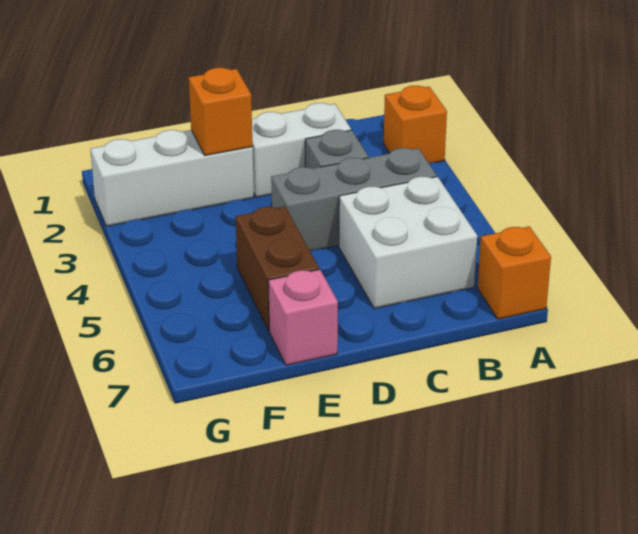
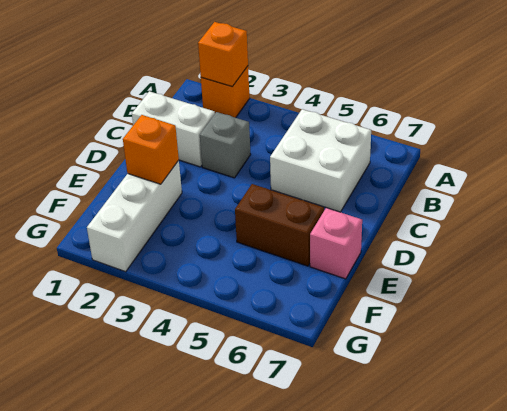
orange brick A7 level 1 -> orange brick A2 level 2
grey brick B4:D4 level 1 -> none
white brick C2:D2 level 1 -> white brick C1:C2 level 1

